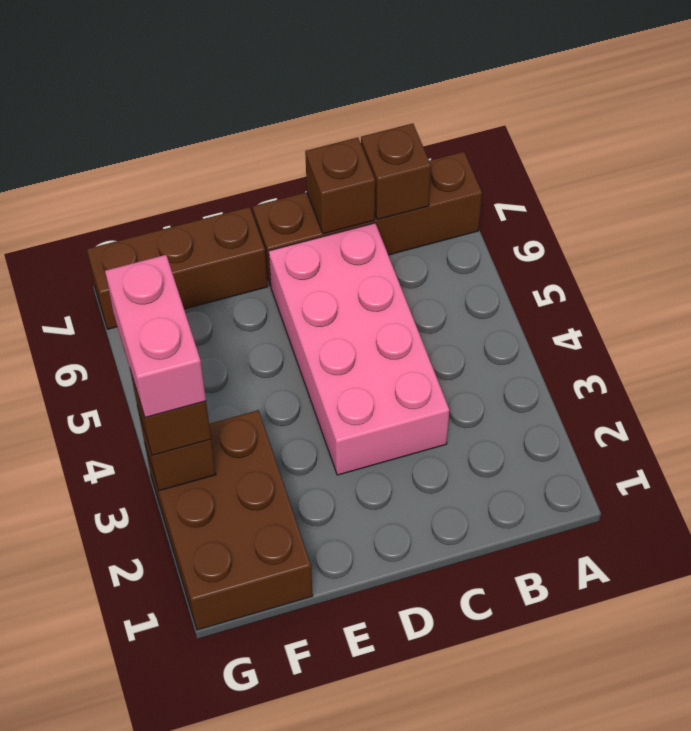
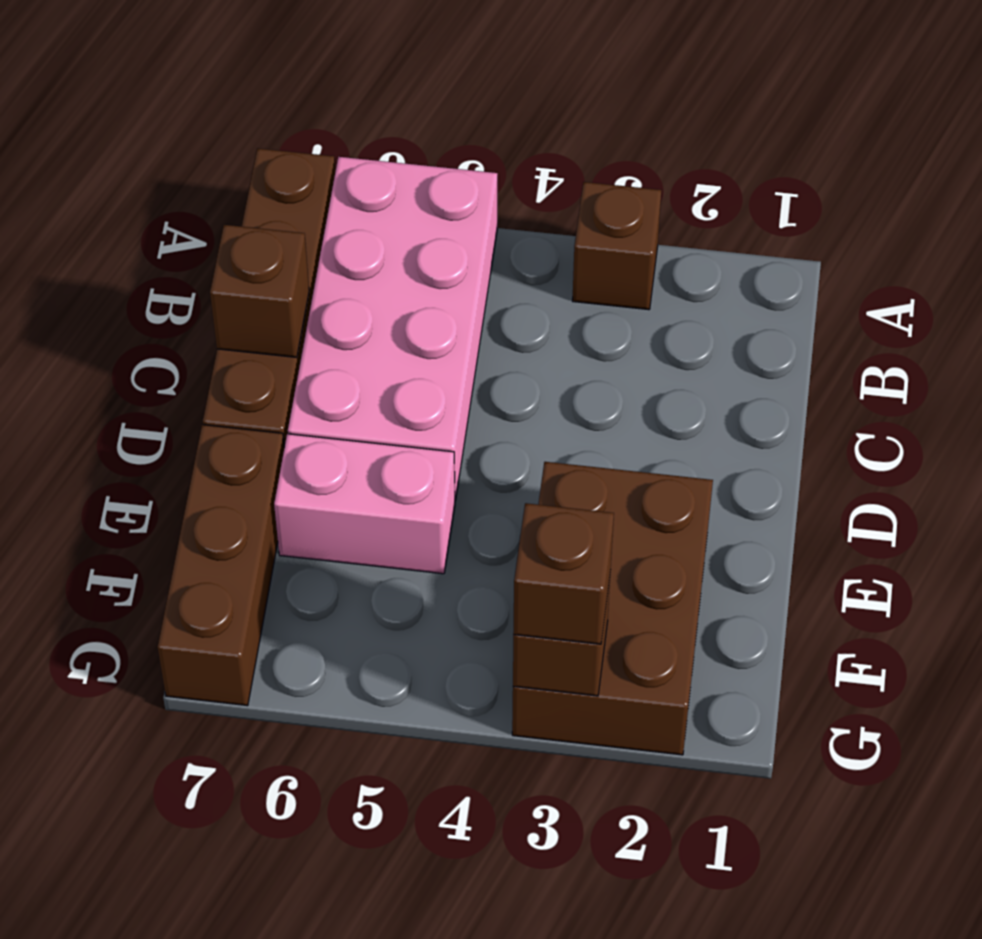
brown brick B7 level 2 -> brown brick A3 level 1
pink brick C3:D6 level 1 -> pink brick A5:D6 level 1
brown brick F1:G3 level 1 -> brown brick E2:G3 level 1
pink brick G3:G4 level 4 -> pink brick E5:E6 level 1

